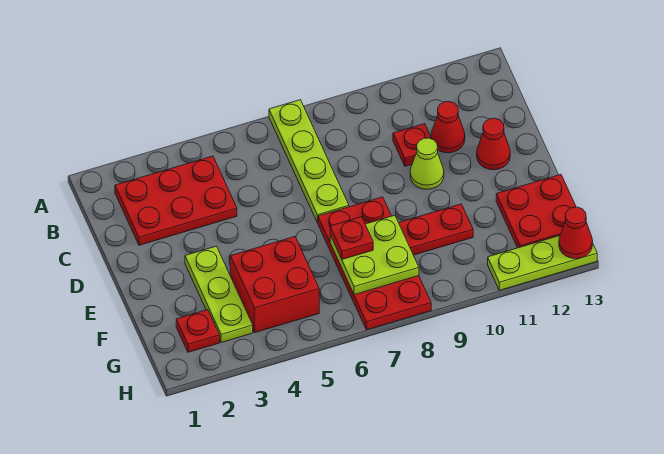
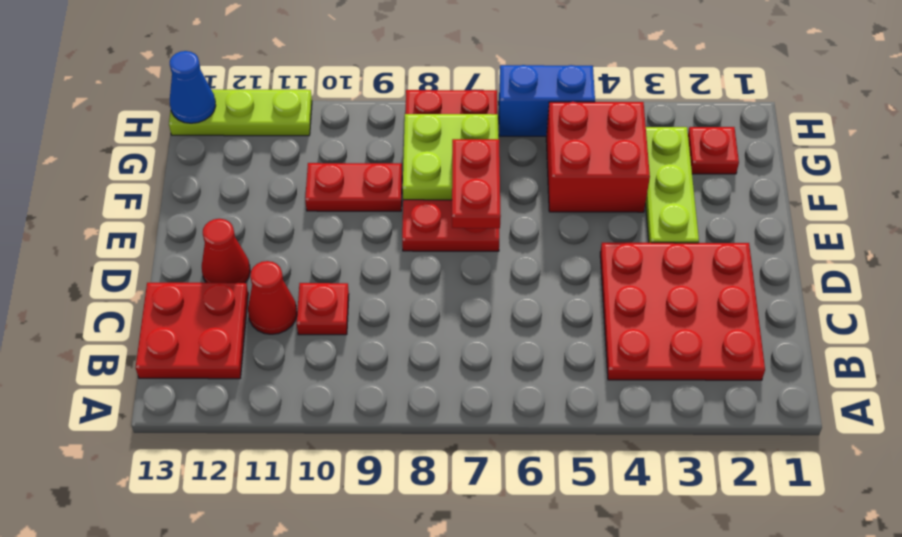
lime plate A7:D7 level 1 -> none
red plate B2:C4 level 1 -> red plate B2:D4 level 1
lime cone D10 level 1 -> none
red plate F7 level 3 -> red plate E7:F7 level 3
red plate F12:G13 level 1 -> red plate B12:C13 level 1
none -> blue brick H5:H6 level 1
red cone H13 level 2 -> blue cone H13 level 2

